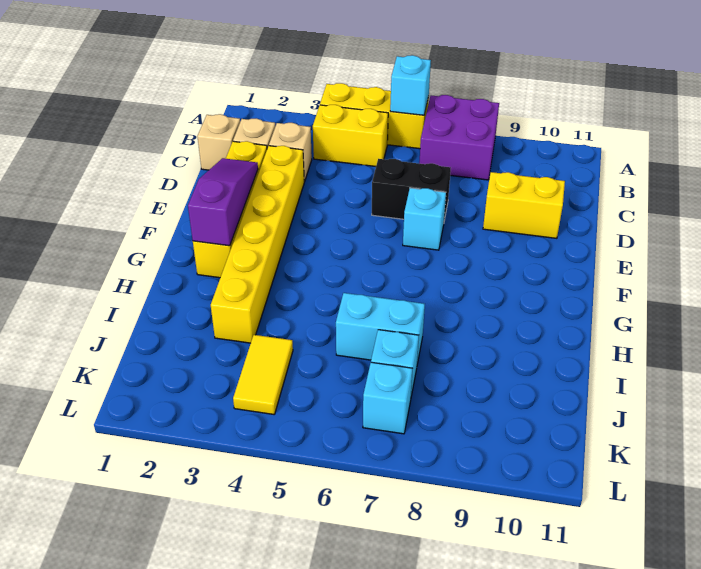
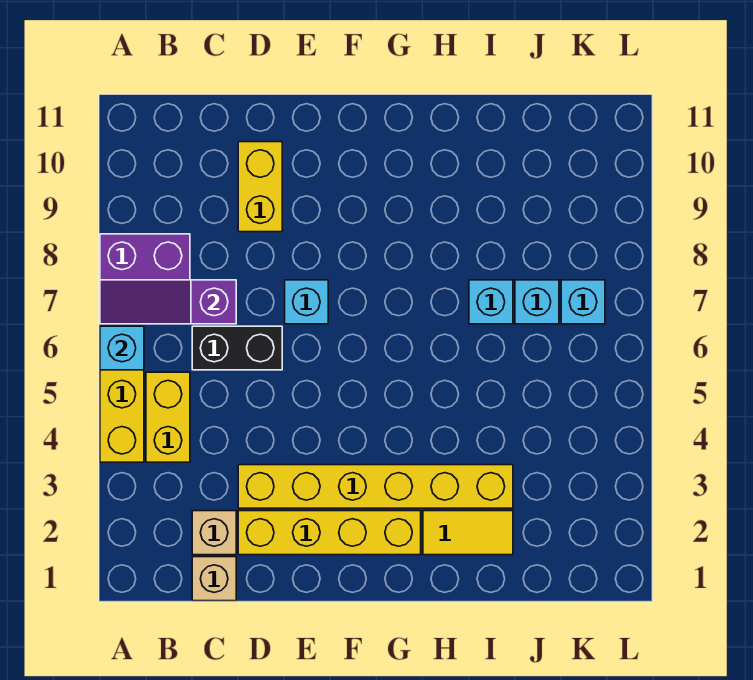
tan brick C3 level 1 -> none
black brick D6:D7 level 1 -> black brick C6:D6 level 1
purple slope E2:G2 level 2 top G -> purple slope A7:C7 level 2 top C
cyan brick I6:I7 level 1 -> cyan brick I7 level 1
yellow tile J4:K4 level 1 -> yellow tile H2:I2 level 1

